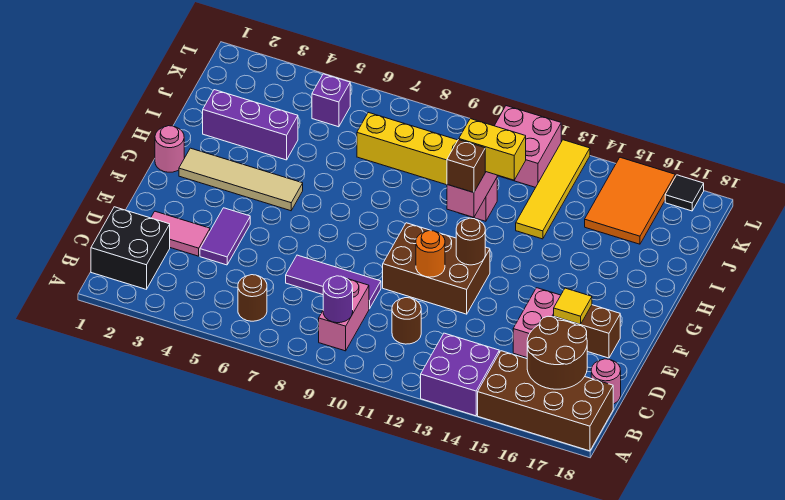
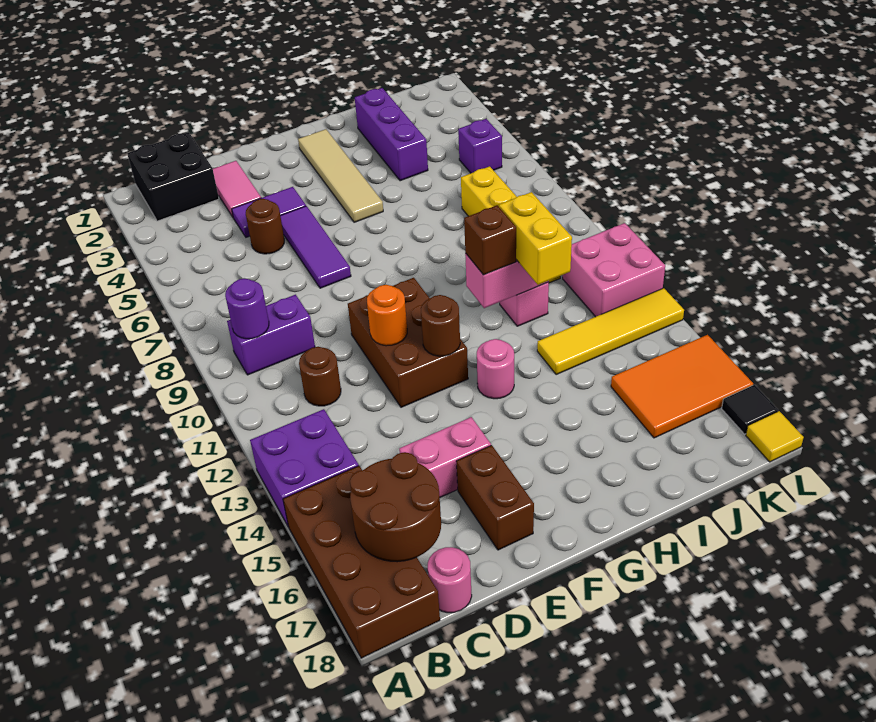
brown round brick B6 level 1 -> brown round brick D5 level 1
pink brick B9:C9 level 1 -> purple brick B9:C9 level 1
purple tile D7:D9 level 1 -> purple tile E5:E7 level 1
yellow tile E16 level 2 -> yellow tile L18 level 1
pink round brick G1 level 1 -> pink round brick G13 level 1

